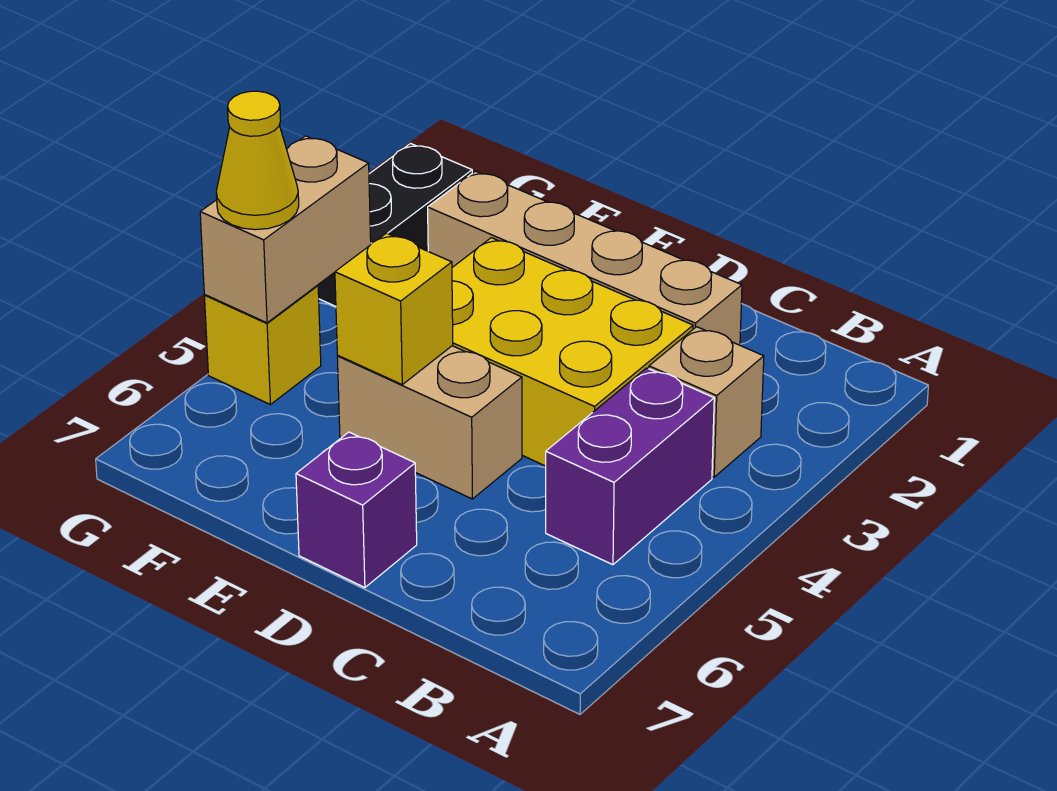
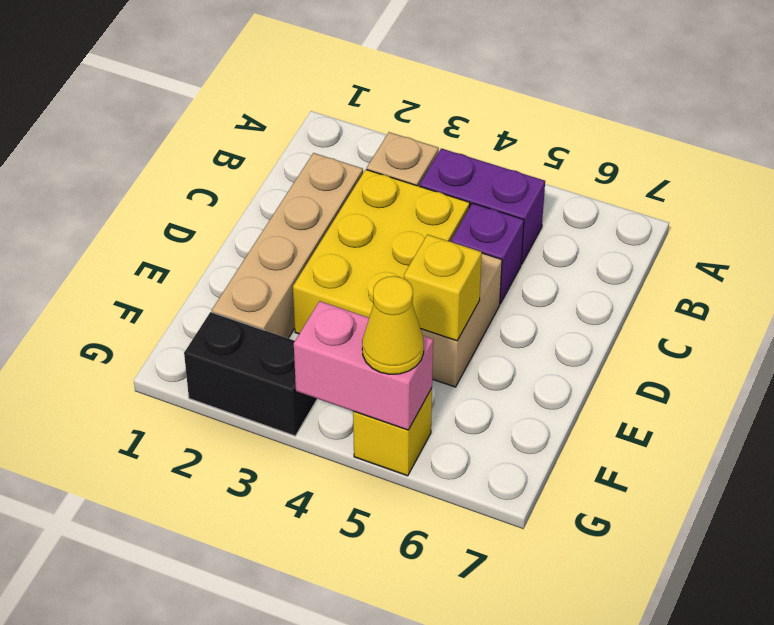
purple brick D7 level 1 -> purple brick C5 level 1
tan brick G4:G5 level 2 -> pink brick G4:G5 level 2

